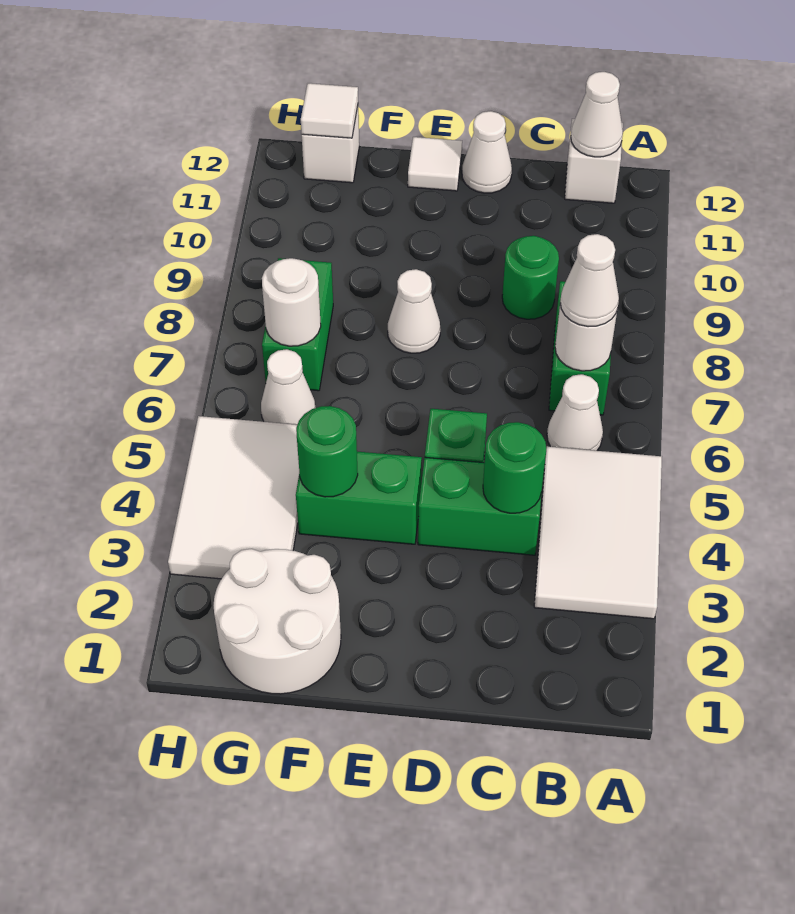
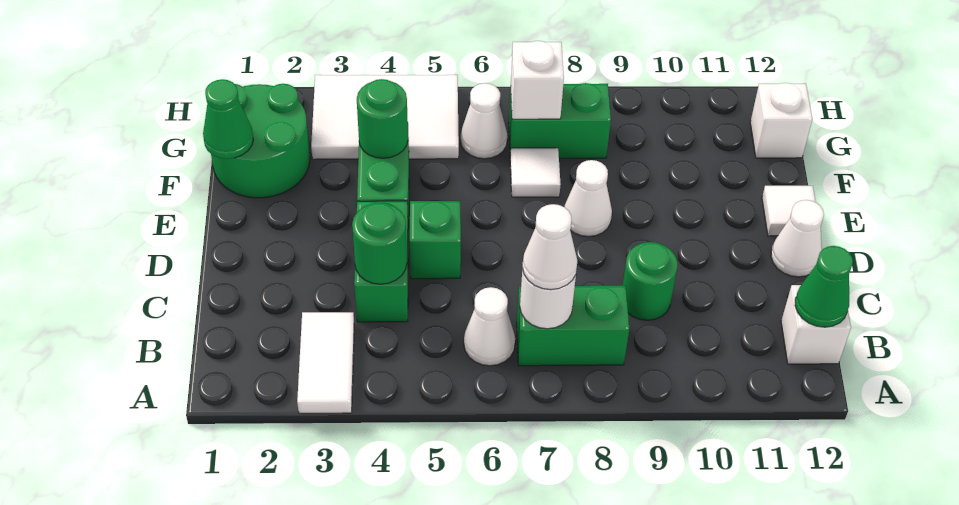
white tile A3:B5 level 1 -> white tile A3:B3 level 1
white cone B12 level 2 -> green cone B12 level 2
white round brick F1:G2 level 1 -> green round brick F1:G2 level 1
none -> green cone F1 level 2
white round brick G7 level 2 -> white brick G7 level 2
white tile G12 level 2 -> white tile F7 level 1

